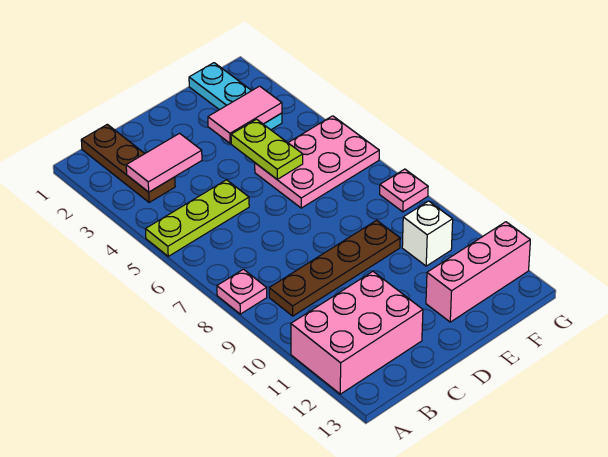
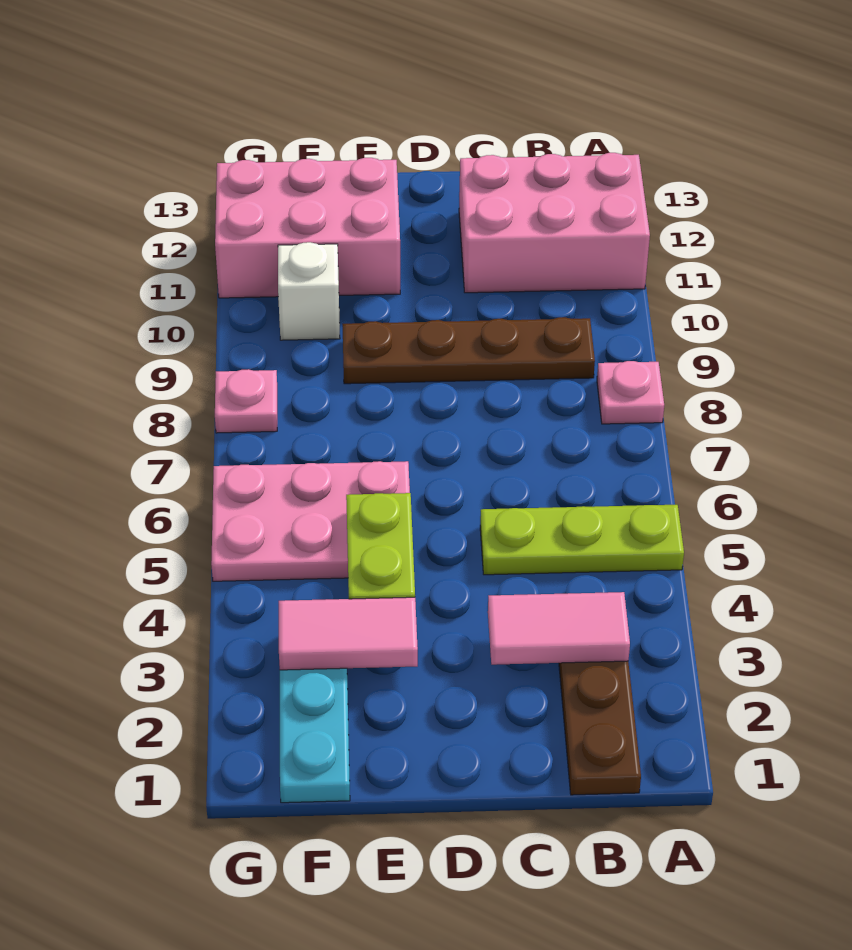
pink brick E12:G12 level 1 -> pink brick E11:G12 level 1

